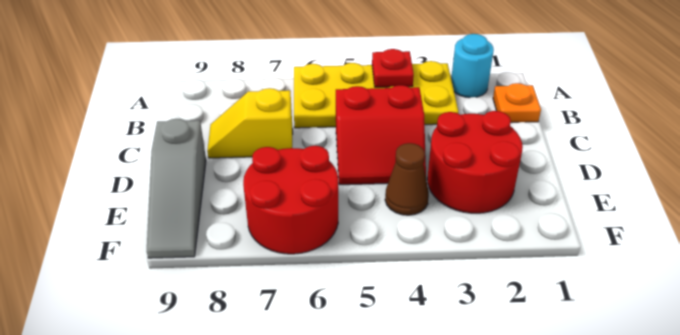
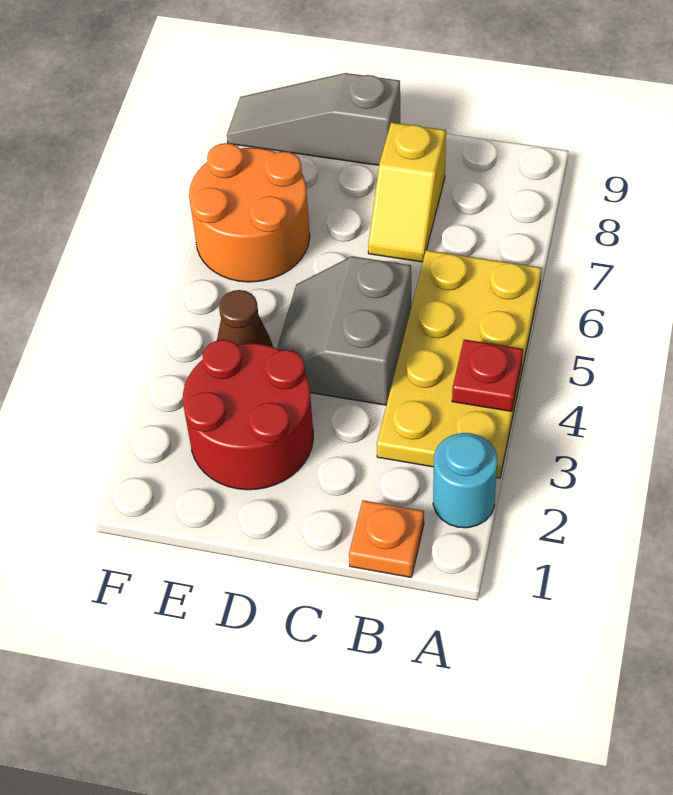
red slope C4:D5 level 1 top C -> grey slope C4:D5 level 1 top C
yellow slope C7:C8 level 1 top 7 -> yellow slope C7:C8 level 1 top 8
red round brick E6:F7 level 1 -> orange round brick E6:F7 level 1

